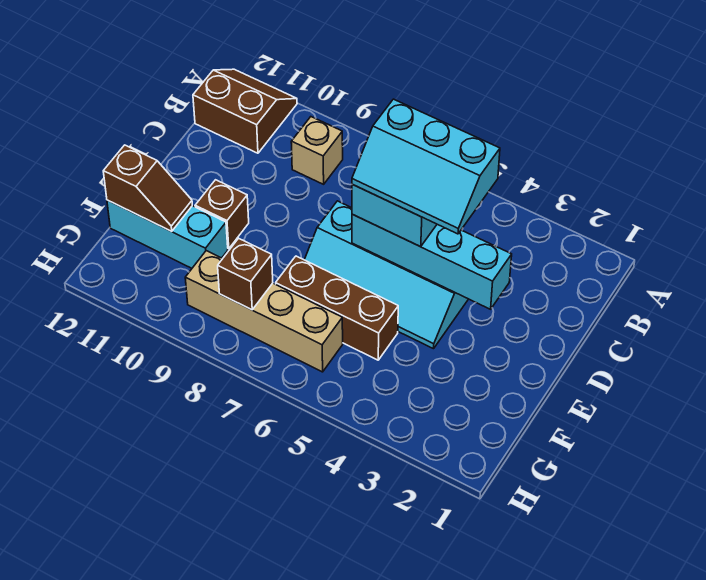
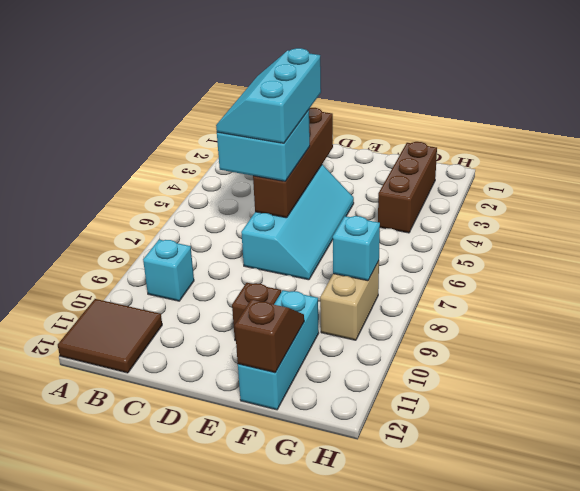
brown slope A11:B12 level 1 top B -> brown tile A11:B12 level 1
tan brick B9 level 1 -> cyan brick B9 level 1
cyan slope C4:D6 level 4 top C -> cyan slope C4:D6 level 4 top D
cyan brick D3:D6 level 2 -> brown brick D3:D6 level 2
brown brick F5:F7 level 1 -> brown brick G2:G4 level 1
tan brick G6:G9 level 1 -> tan brick G8:G9 level 1
brown brick G8 level 2 -> cyan brick G8 level 2

